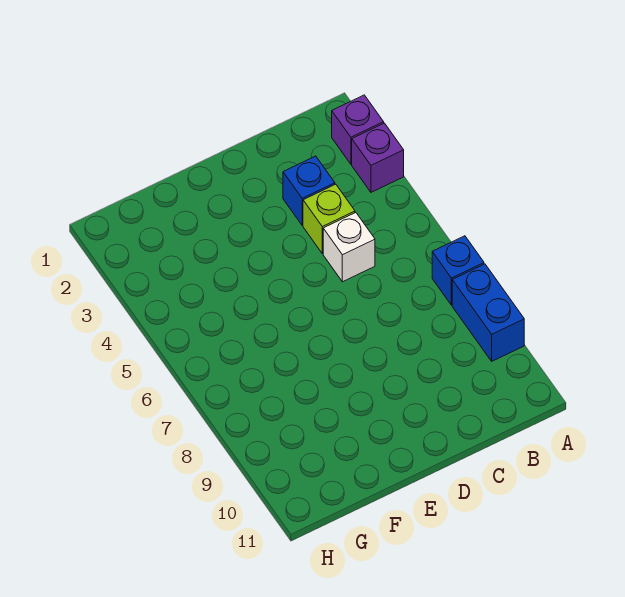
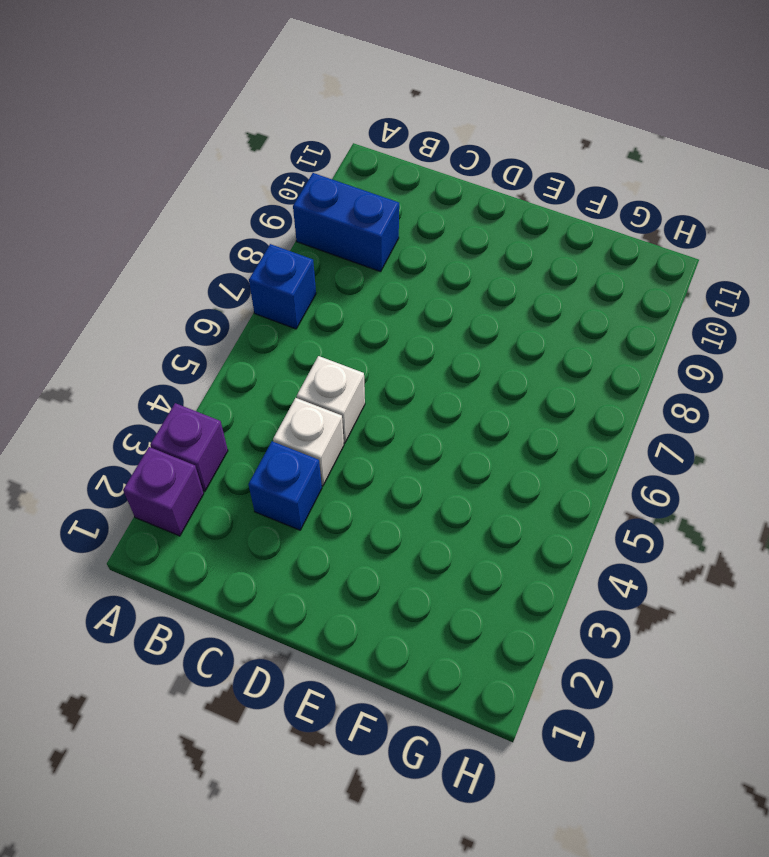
blue brick A8:A9 level 1 -> blue brick A9:B9 level 1
lime brick C4 level 1 -> white brick C4 level 1

